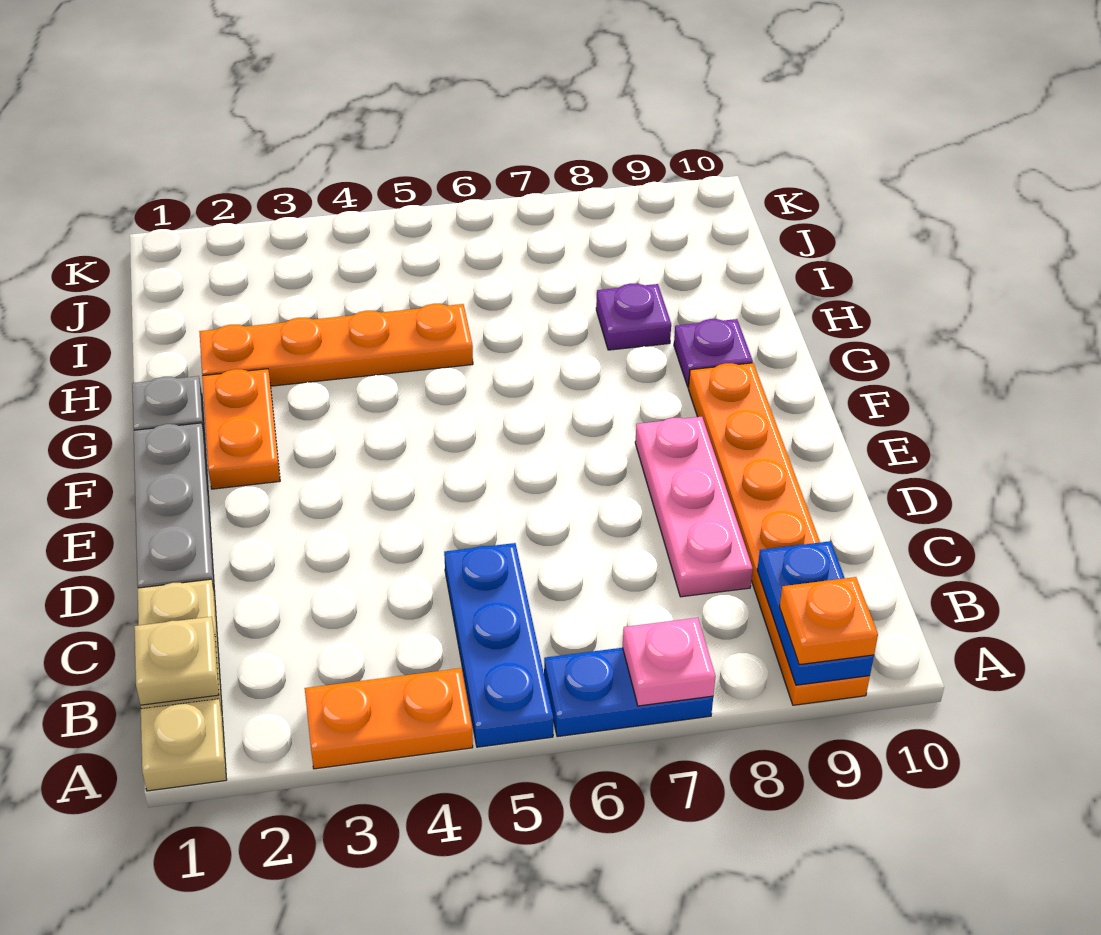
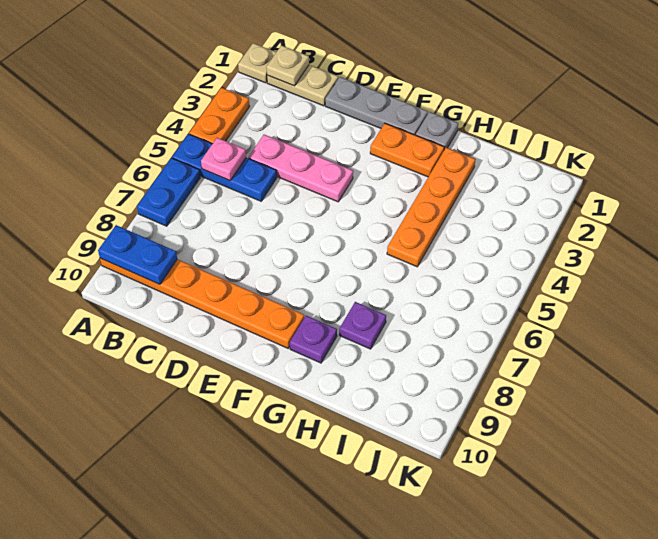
pink plate A7 level 2 -> pink plate B5 level 2
orange plate A9 level 3 -> none
pink plate C8:E8 level 1 -> pink plate C4:E4 level 1

